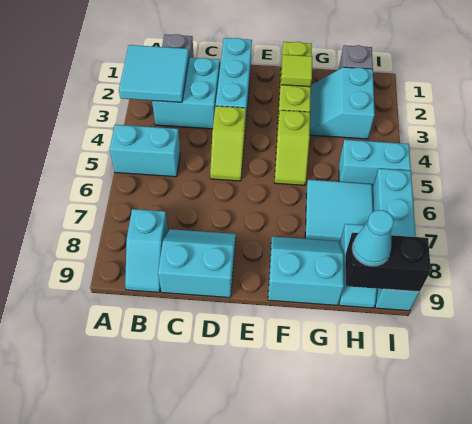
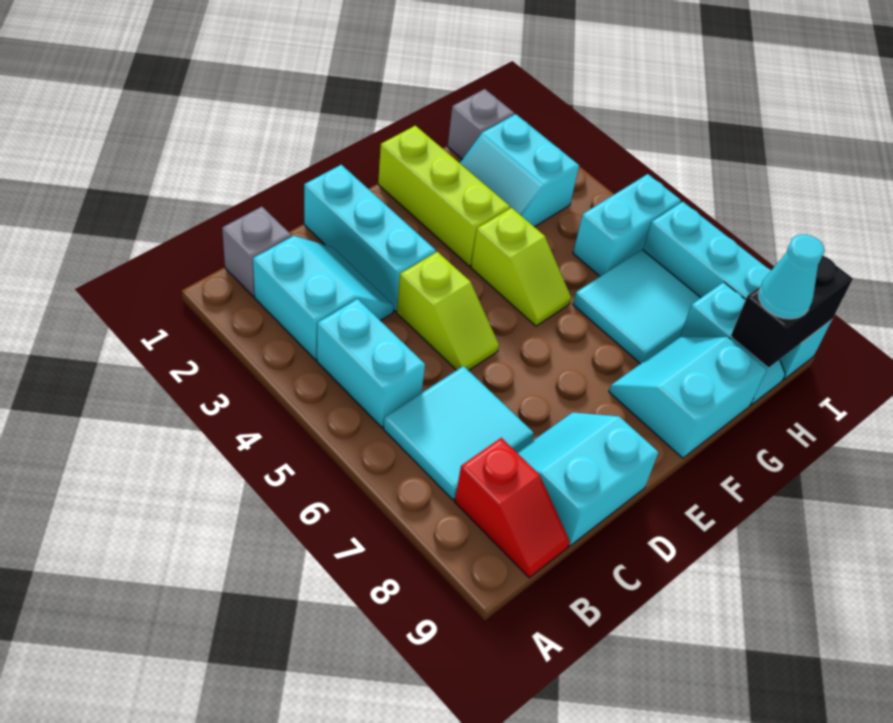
cyan tile A2:B3 level 2 -> cyan tile B6:C7 level 1
cyan brick A5:B5 level 1 -> cyan brick B4:B5 level 1
cyan brick B2:C3 level 1 -> cyan slope B2:C3 level 1 top B
cyan slope B8:B9 level 1 top 8 -> red slope B8:B9 level 1 top 8
lime tile F2 level 2 -> none

